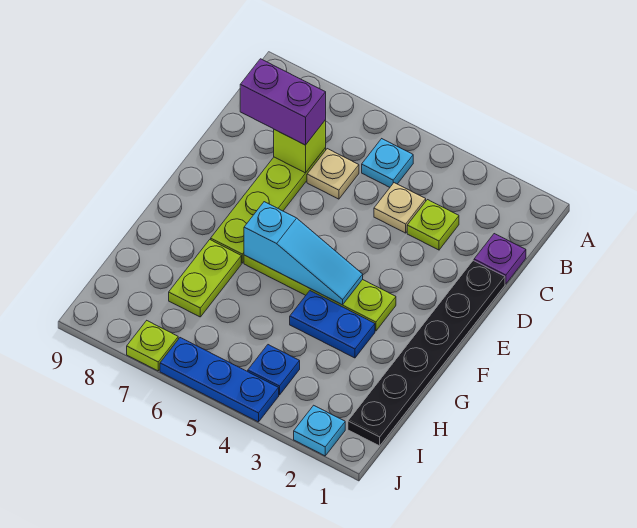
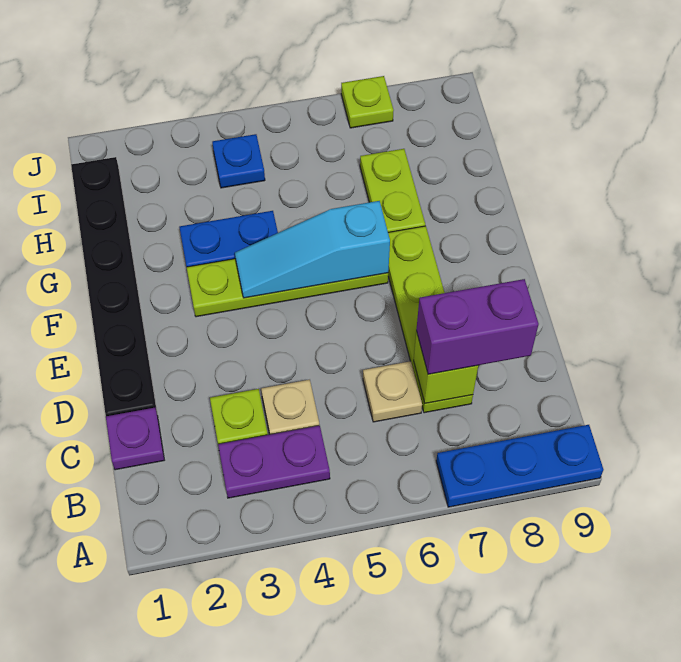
none -> purple plate B3:B4 level 1
cyan plate B5 level 1 -> none
cyan plate J2 level 1 -> none
blue plate J4:J6 level 1 -> blue plate A7:A9 level 1

